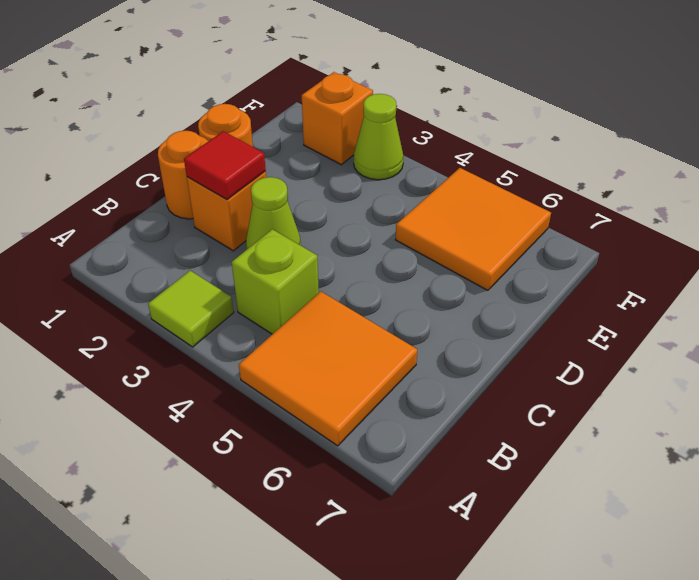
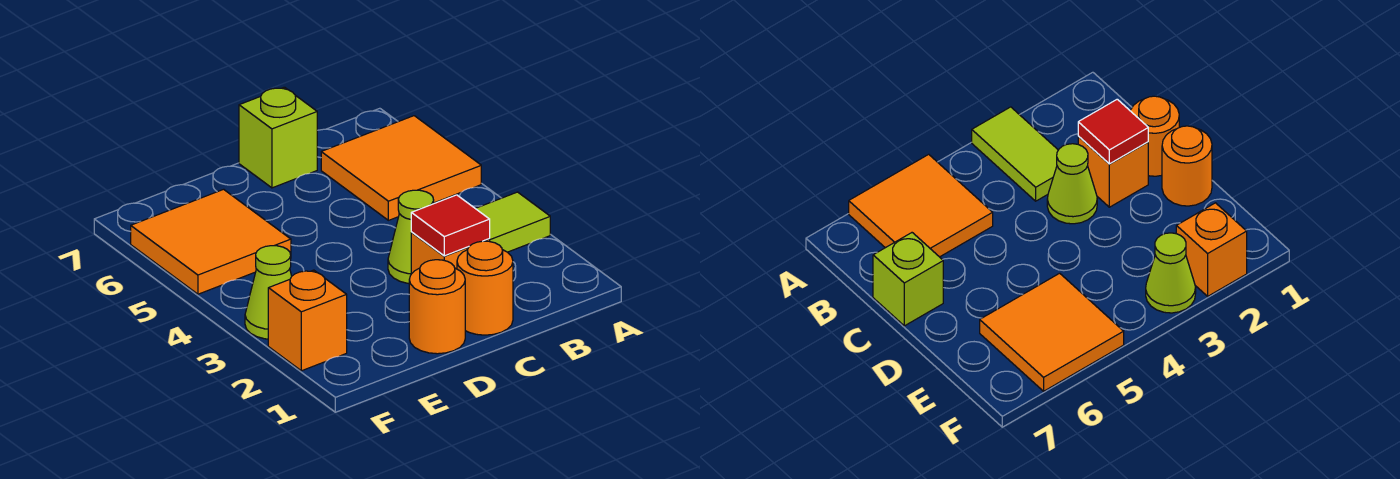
lime tile A3 level 1 -> lime tile A3:B3 level 1
lime brick B4 level 1 -> lime brick C7 level 1

